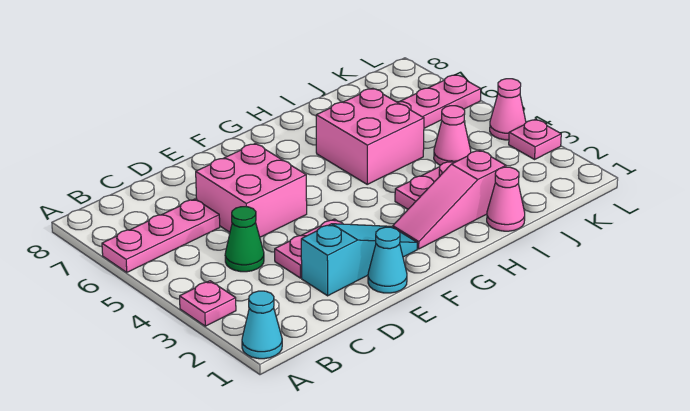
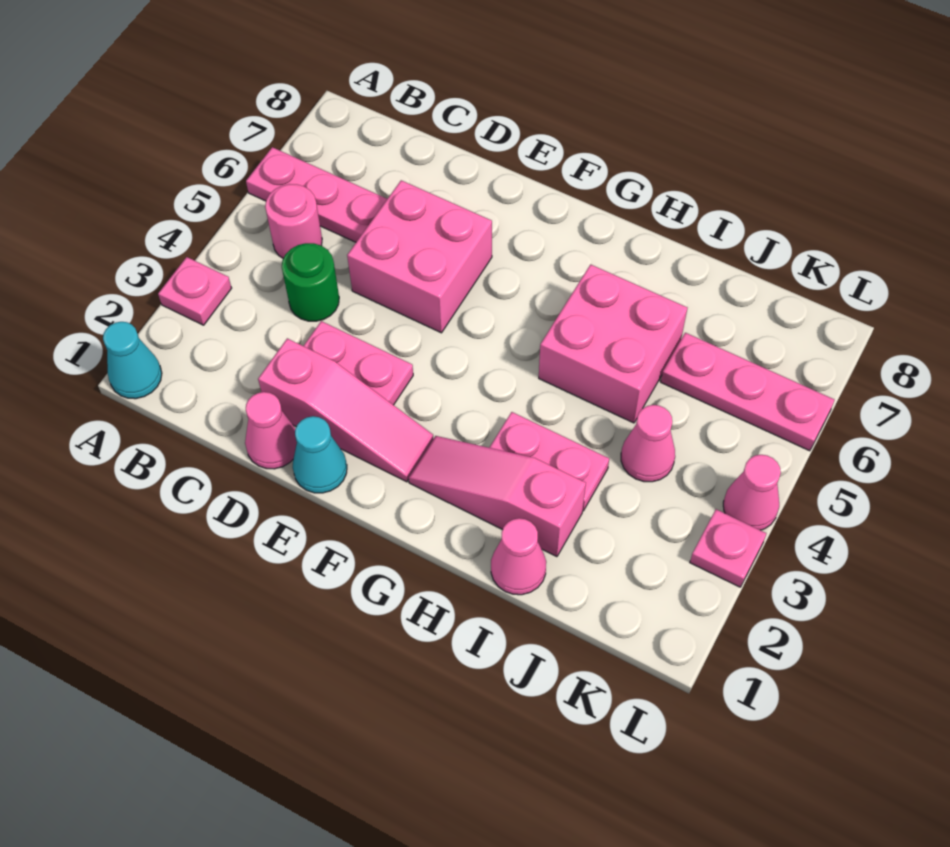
none -> pink round brick B5 level 1
green cone C4 level 1 -> green round brick C4 level 1
none -> pink cone D1 level 1
cyan slope D2:F2 level 1 top D -> pink slope D2:F2 level 1 top D

